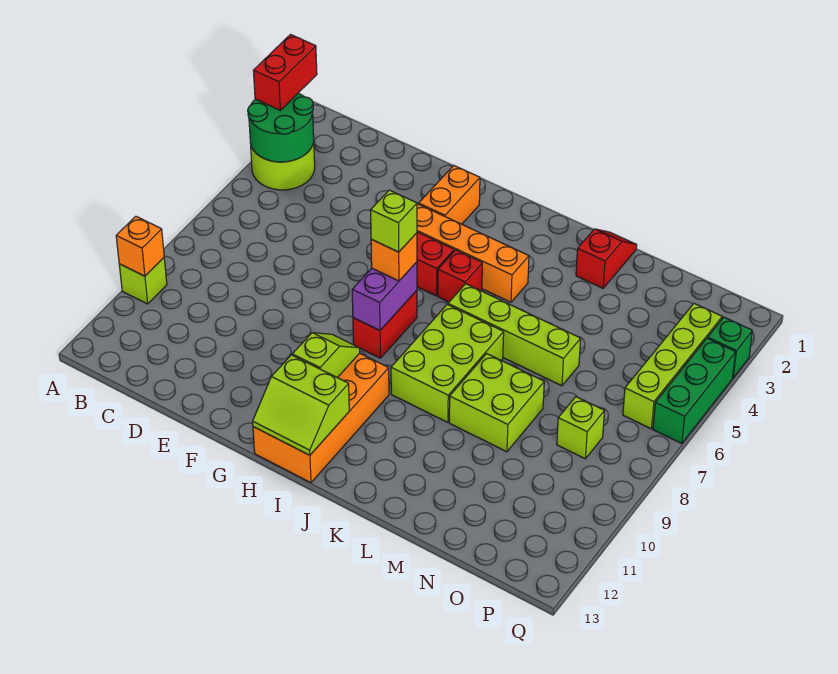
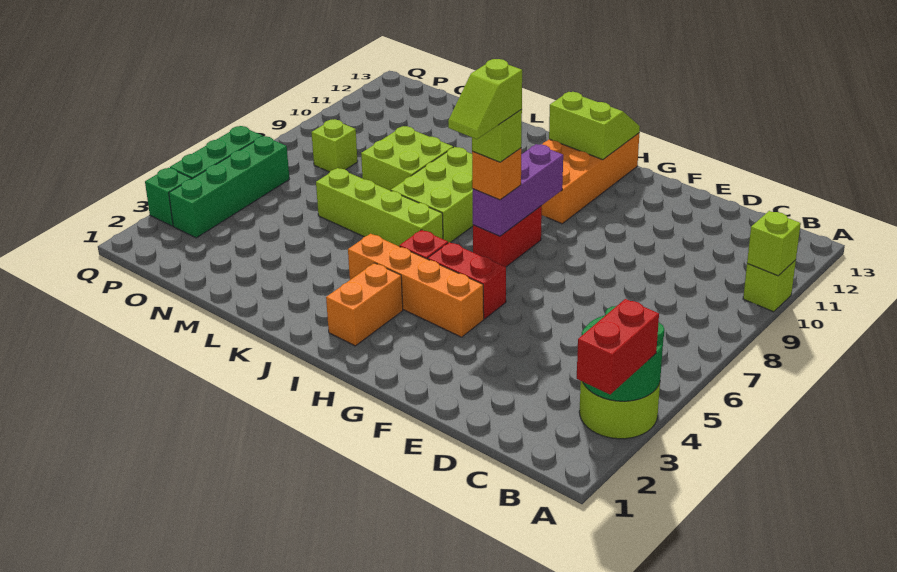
orange brick A10 level 2 -> lime brick A10 level 2
orange brick G2:G3 level 1 -> orange brick I2:I3 level 1
purple brick H7:H8 level 2 -> purple brick H7:H9 level 2
lime slope H10:H11 level 2 top 11 -> lime slope H6:H7 level 5 top 7
red slope L1:L2 level 1 top 2 -> none
lime brick P3:P6 level 1 -> green brick P3:P6 level 1

